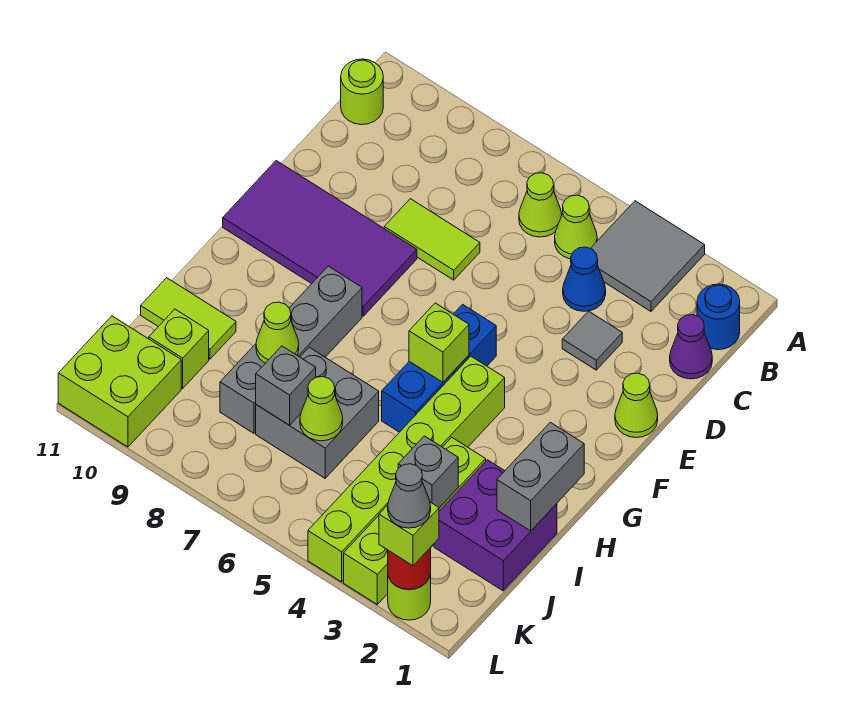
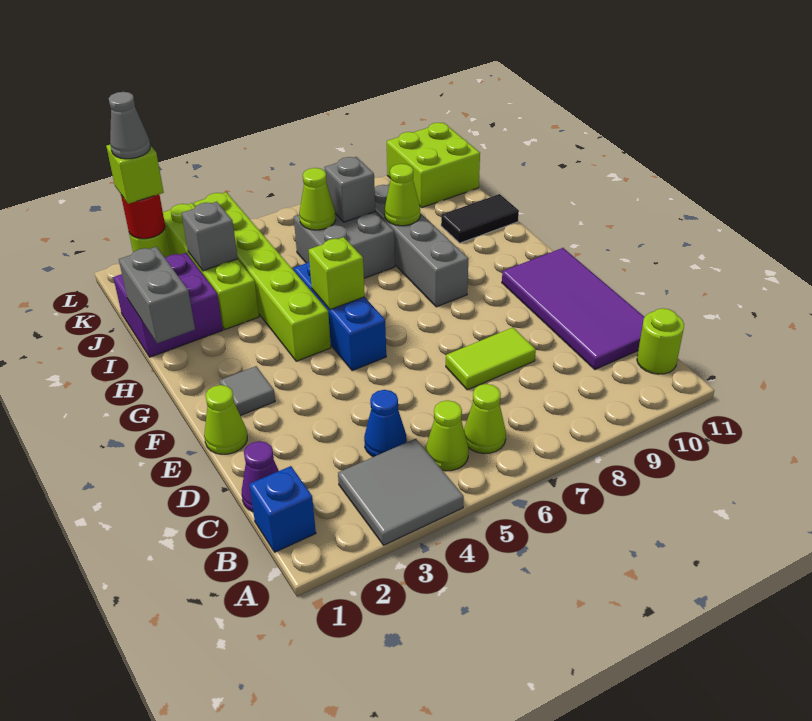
blue round brick B1 level 1 -> blue brick B1 level 1
grey tile D3 level 1 -> grey tile F2 level 1
purple tile E8:F11 level 1 -> purple tile C10:F11 level 1
lime tile I10:I11 level 1 -> black tile I10:I11 level 1
lime brick J10 level 1 -> none

